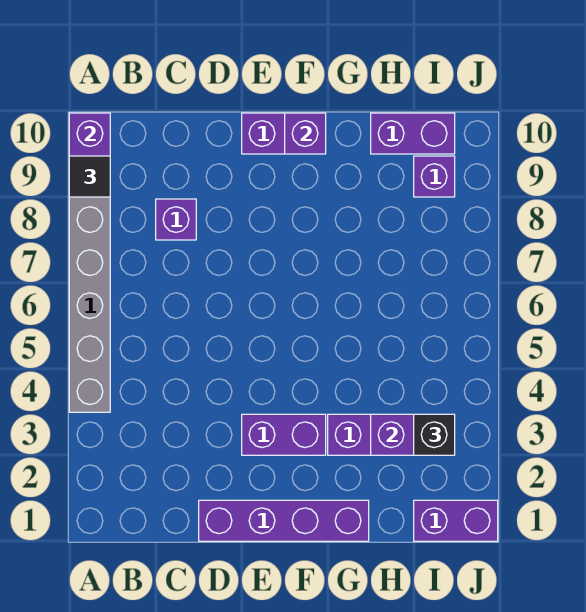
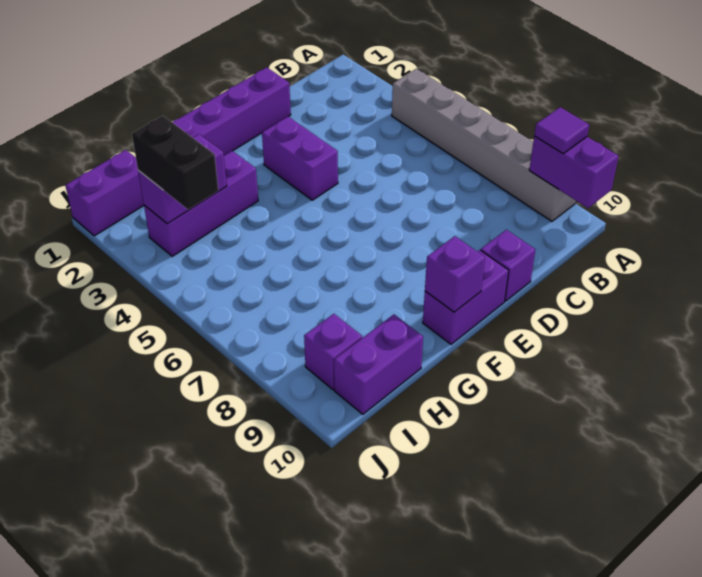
black tile A9 level 3 -> purple tile A9 level 3
purple brick C8 level 1 -> purple brick D10 level 1
purple brick E3:F3 level 1 -> purple brick E3:E4 level 1
black brick I3 level 3 -> black brick I3:I4 level 3

